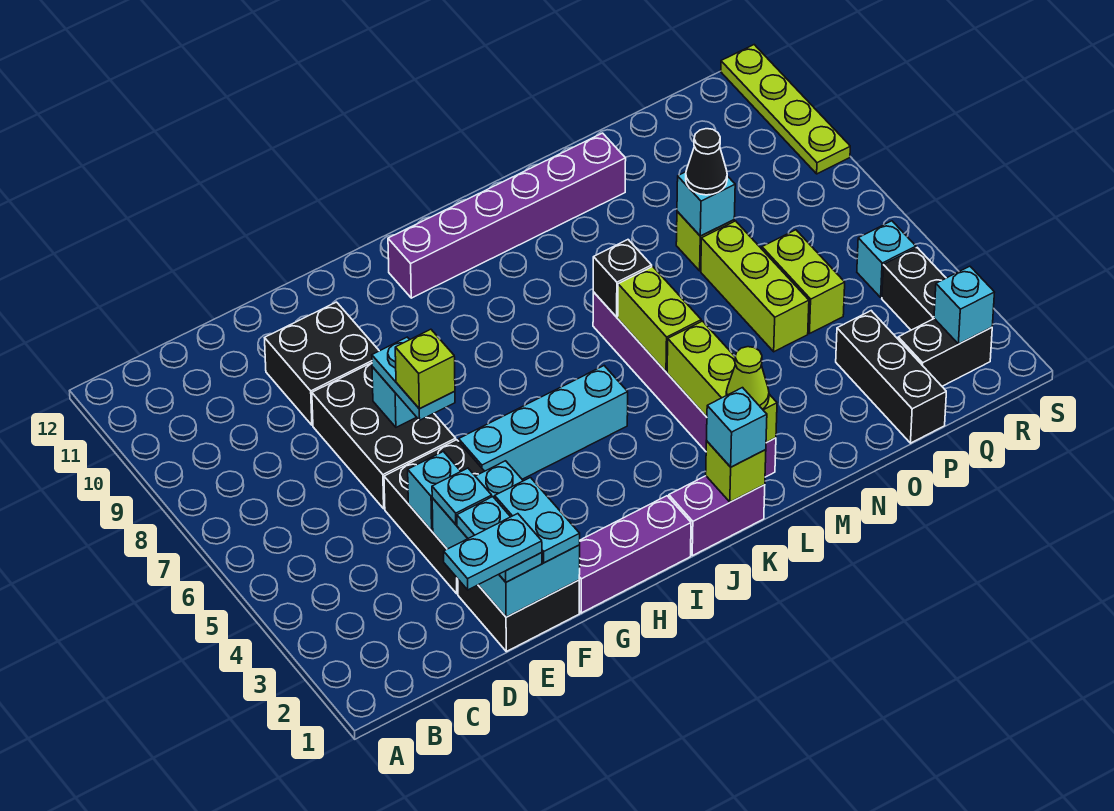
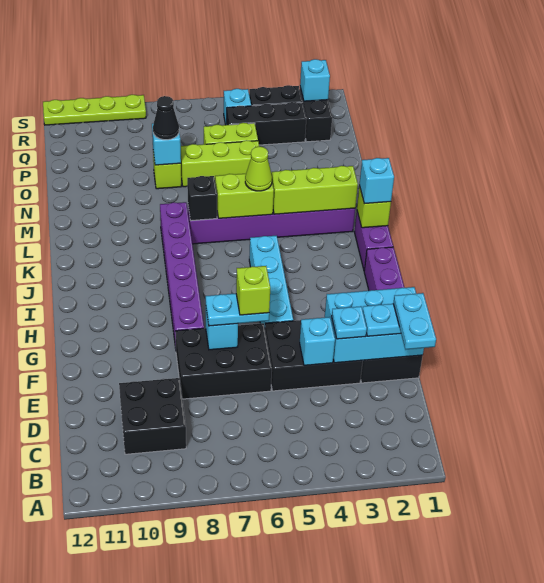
black brick E9:F10 level 1 -> black brick C9:D10 level 1
cyan plate F1:F2 level 3 -> none
purple brick I11:N11 level 1 -> purple brick G8:L8 level 1
lime cone L2 level 3 -> lime cone L5 level 3
black brick P1:P3 level 1 -> black brick Q3:Q5 level 1

